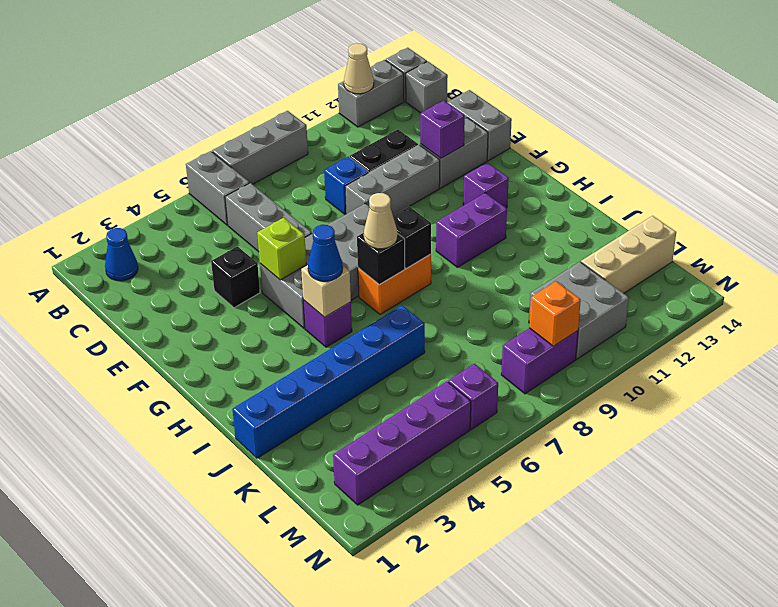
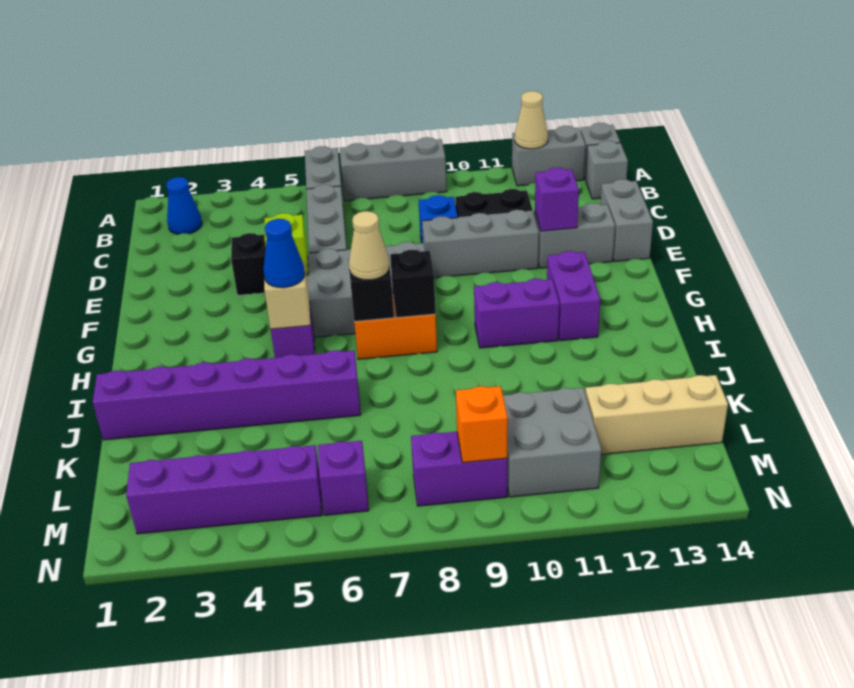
purple brick G12 level 1 -> purple brick G12:H12 level 1
blue brick J1:J6 level 1 -> purple brick J1:J6 level 1

